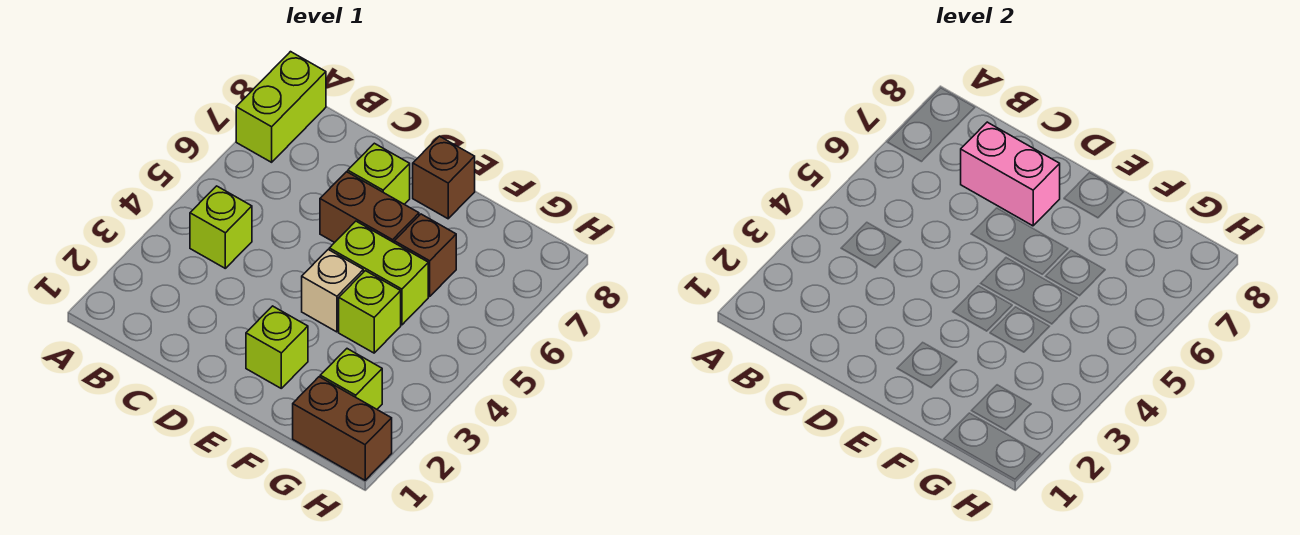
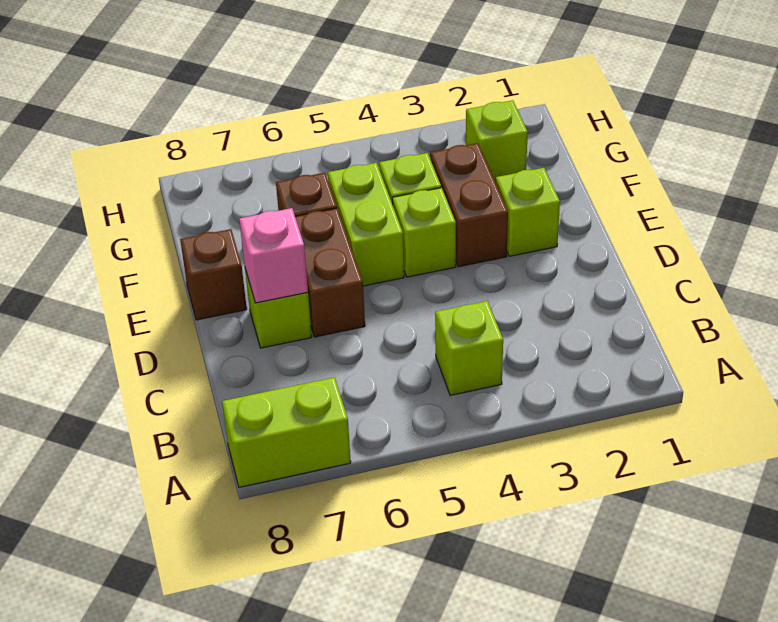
pink brick C7:D7 level 2 -> pink brick D7 level 2
tan brick E4 level 1 -> lime brick E4 level 1
brown brick G1:H1 level 1 -> brown brick E3:F3 level 1

